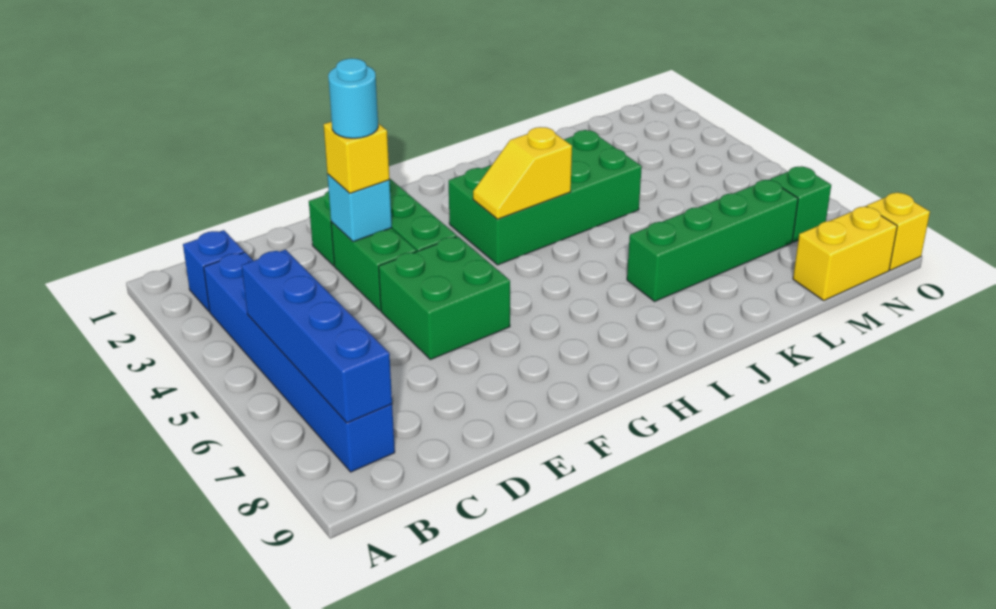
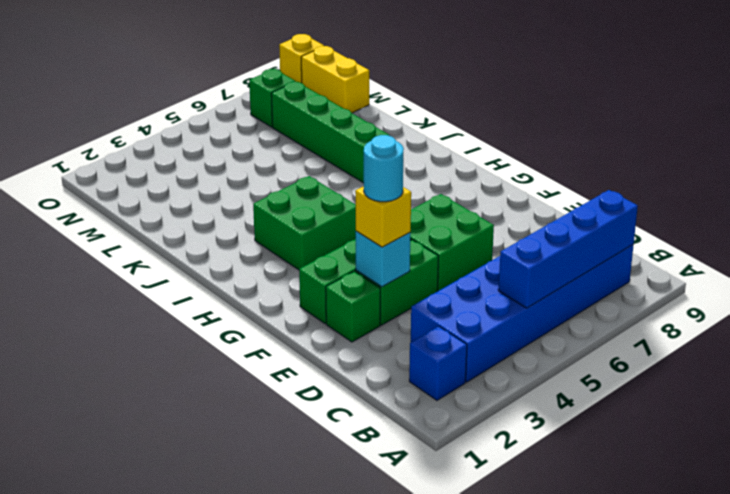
blue brick B3:B8 level 1 -> blue brick B3:C8 level 1
green brick H3:K4 level 1 -> green brick H3:I4 level 1
yellow slope H4:I4 level 2 top I -> none

